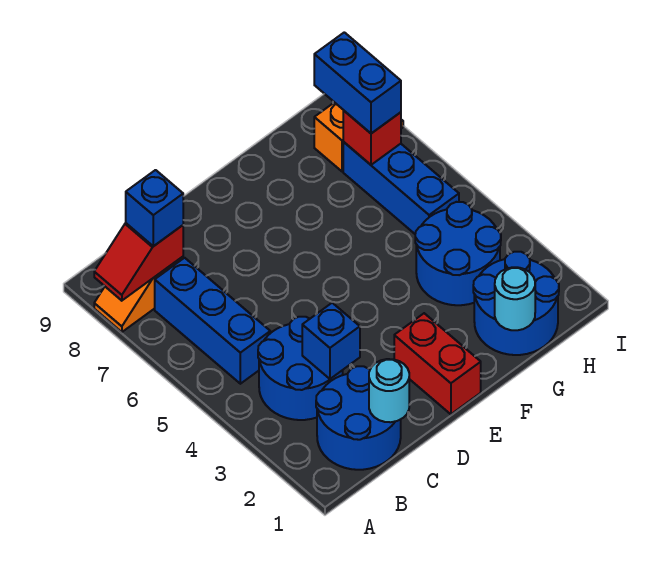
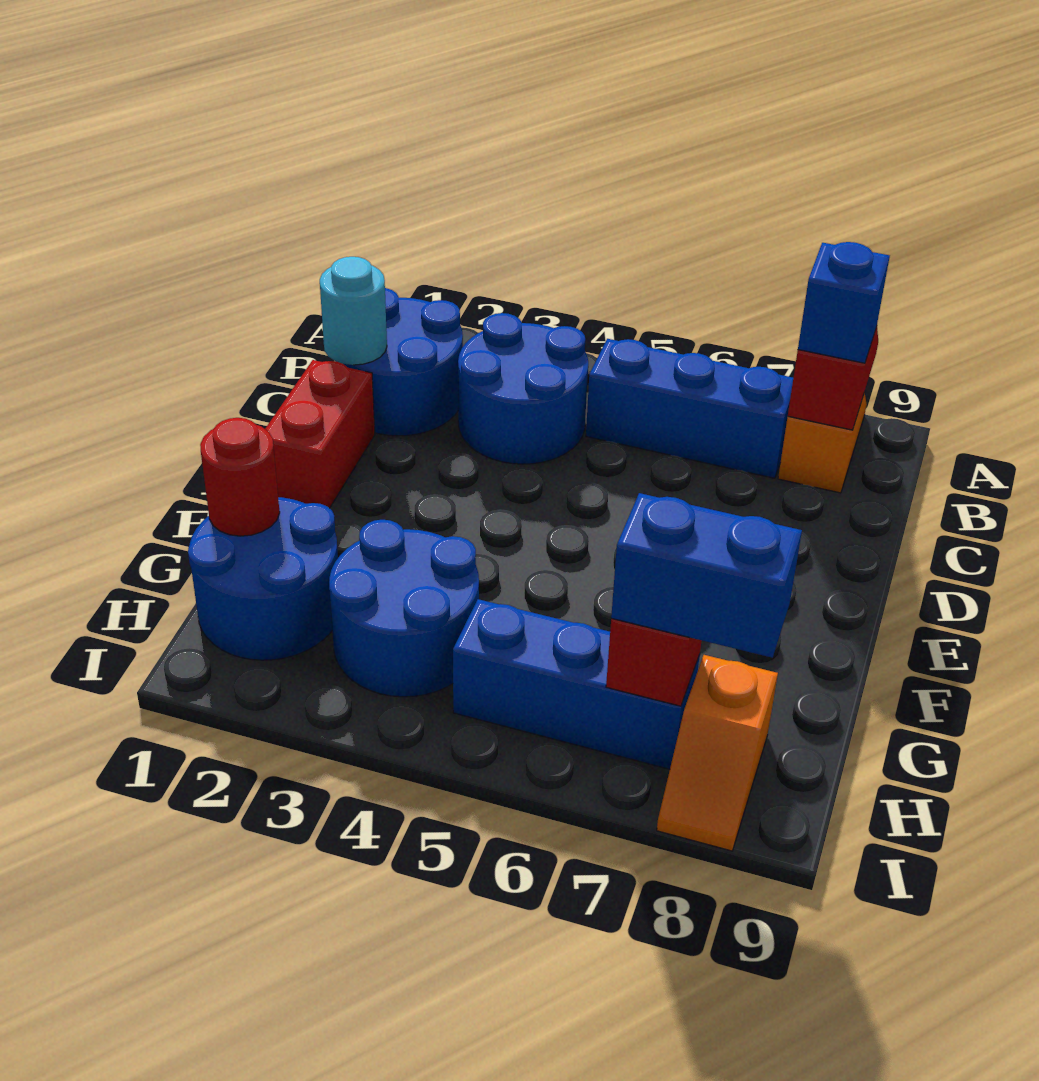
blue brick C3 level 2 -> none
red brick E1:E2 level 1 -> red brick D1:E1 level 1
cyan round brick G1 level 2 -> red round brick G1 level 2

